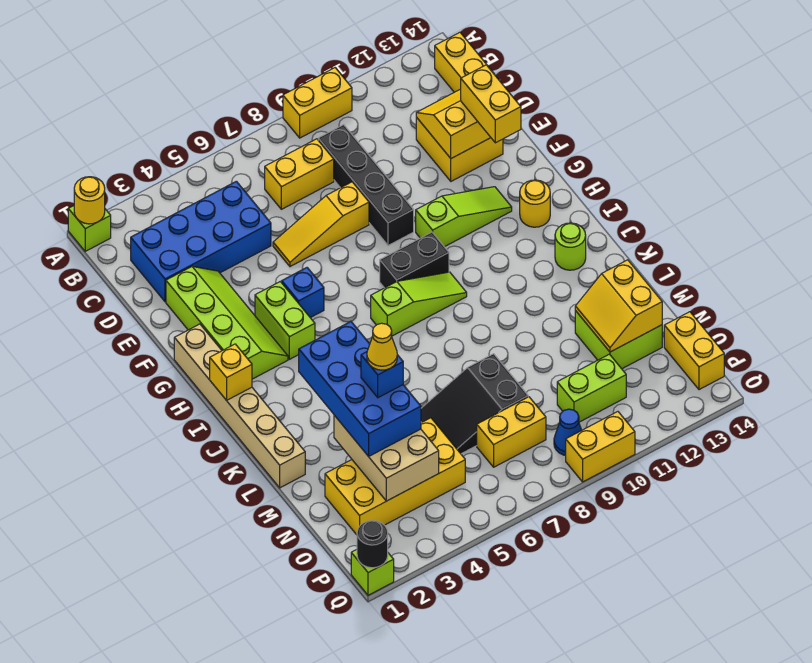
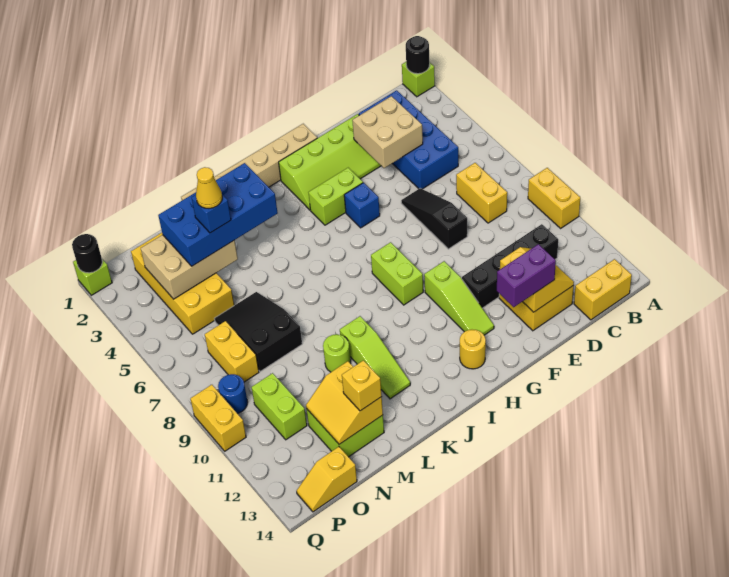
yellow round brick A1 level 2 -> black round brick A1 level 2
black brick C9:F9 level 1 -> black brick C11:F11 level 1
none -> tan brick D3:E4 level 2
yellow slope E6:E8 level 1 top 8 -> black slope E6:E8 level 1 top 8
yellow brick E13:F13 level 3 -> purple brick E13:F13 level 3
black brick H8:H9 level 1 -> lime brick H8:H9 level 1
yellow brick I1 level 2 -> yellow brick M13 level 3
lime slope I7:I9 level 1 top 7 -> lime slope K10:K12 level 1 top 10
lime round brick J13 level 1 -> lime round brick L10 level 1
yellow slope M12:N13 level 2 top 13 -> yellow slope M12:N13 level 2 top M
yellow brick O14:P14 level 1 -> yellow slope O14:P14 level 1 top O
blue cone P9 level 1 -> blue round brick P9 level 1

